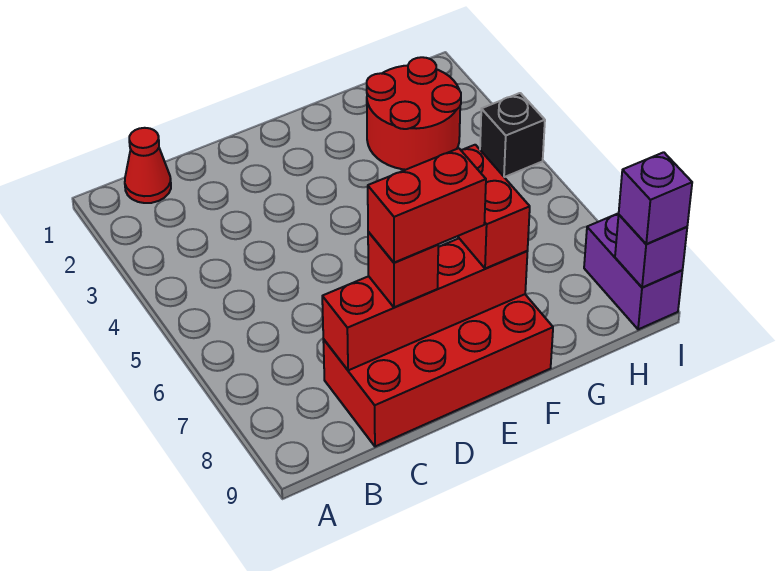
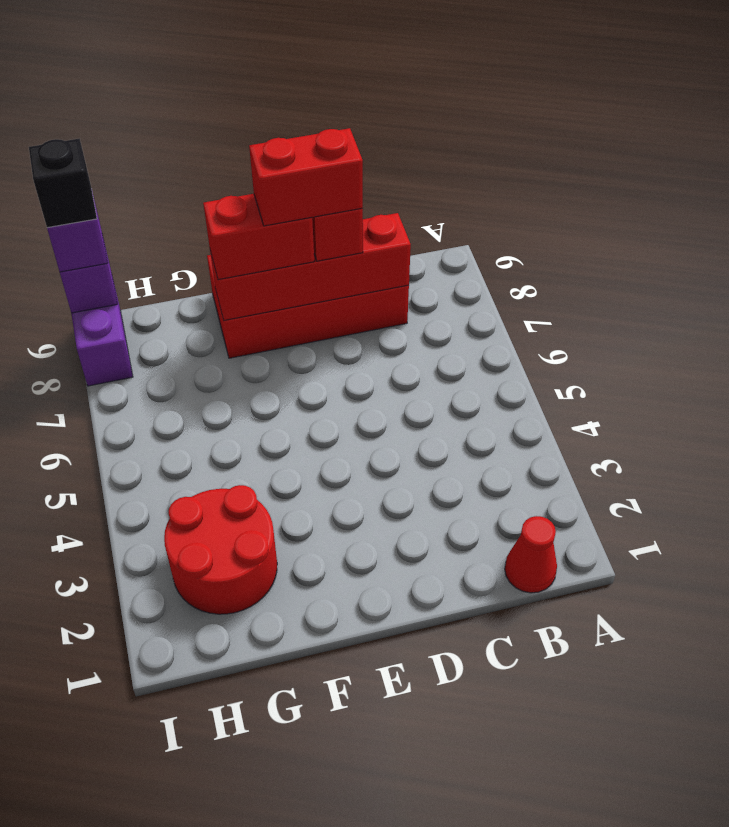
red brick F7:F8 level 3 -> red brick E8:F8 level 3
black brick I4 level 1 -> black brick I9 level 4

